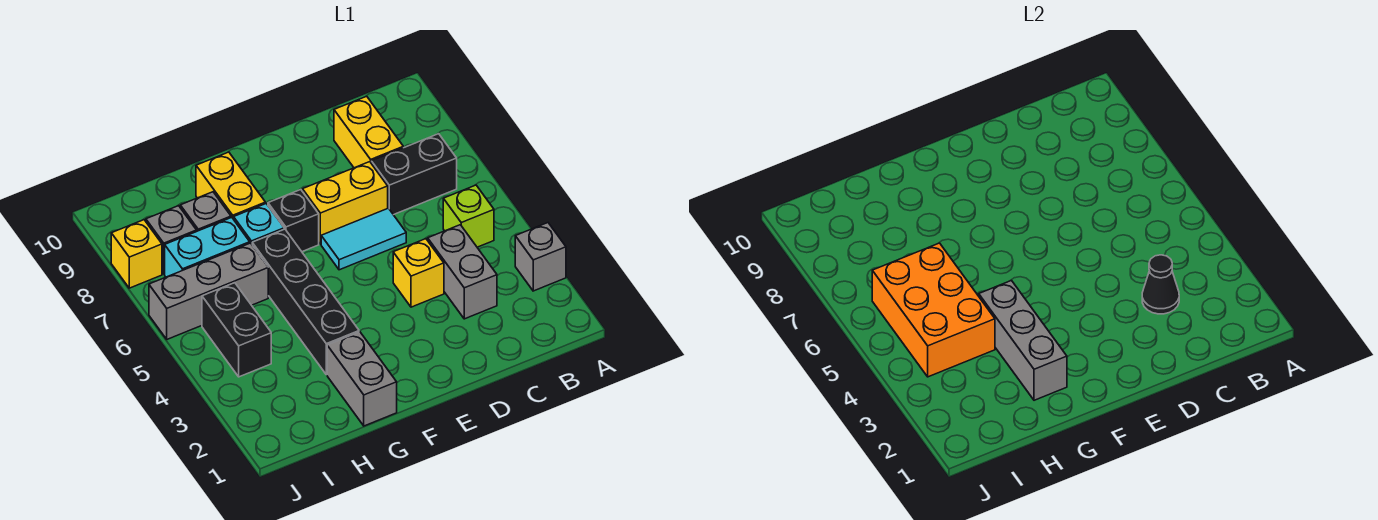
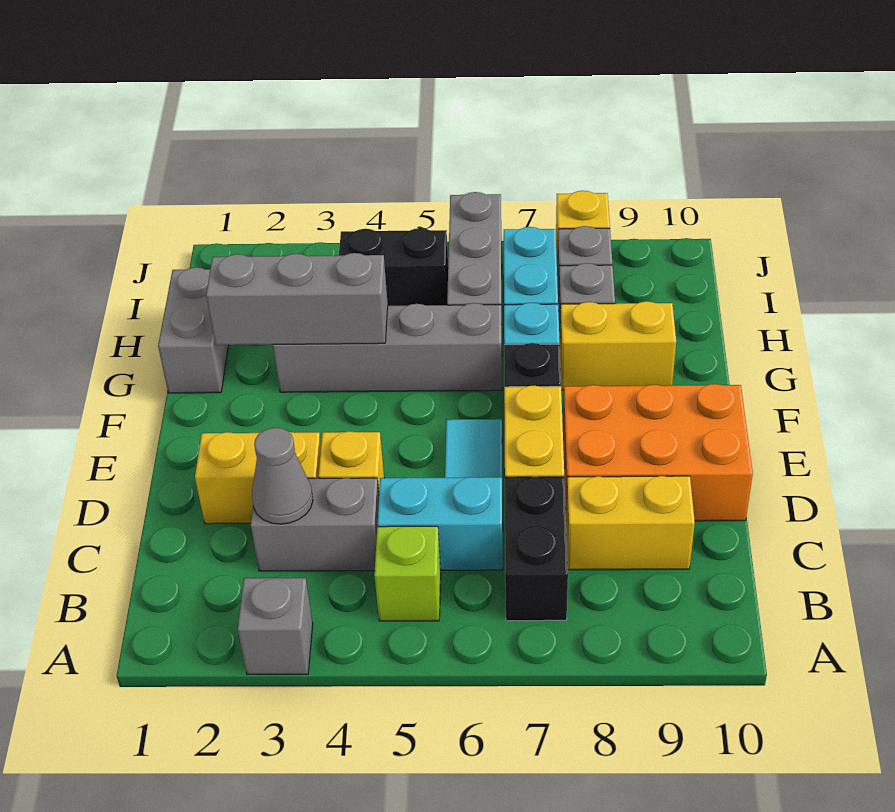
black cone C3 level 2 -> grey cone C3 level 2
none -> cyan brick C5:C6 level 1
none -> yellow brick D2:D3 level 1
grey brick G1:G2 level 1 -> grey brick G1:H1 level 1
black brick G3:G6 level 1 -> grey brick G3:G6 level 1
orange brick H4:I6 level 2 -> orange brick D8:E10 level 1

